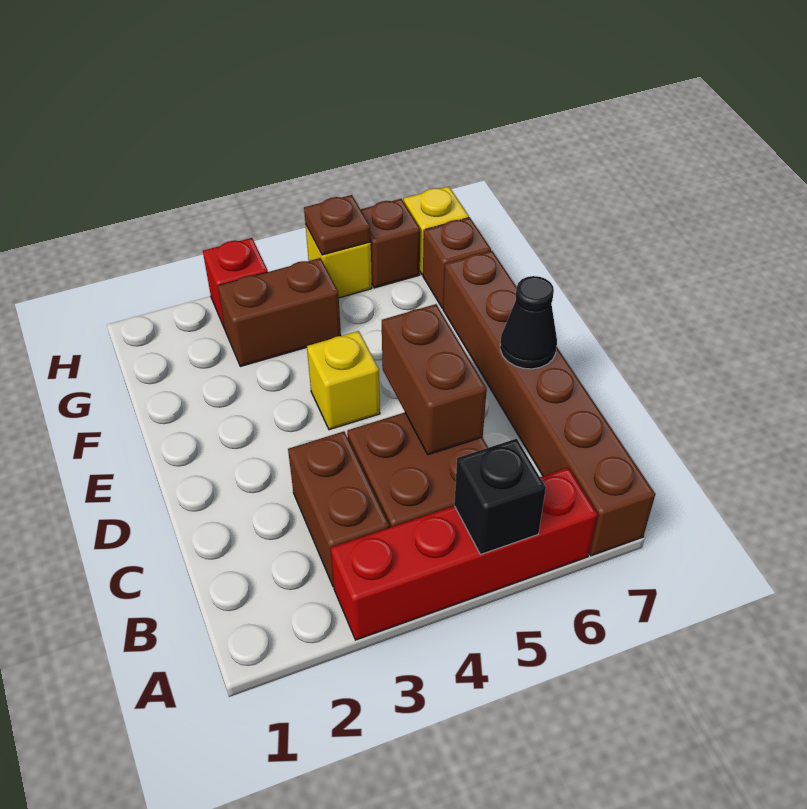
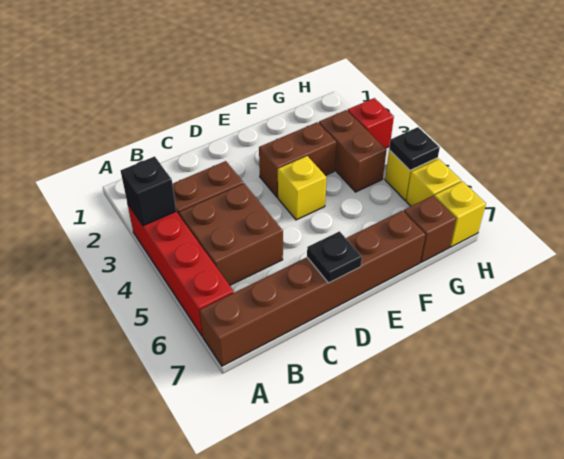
black brick A5 level 2 -> black brick A3 level 2
brown brick C5:D5 level 2 -> brown brick E3:F3 level 1
black cone D7 level 2 -> black plate D7 level 2
brown plate H5 level 2 -> black plate H5 level 2
brown brick H6 level 1 -> yellow brick H6 level 1

